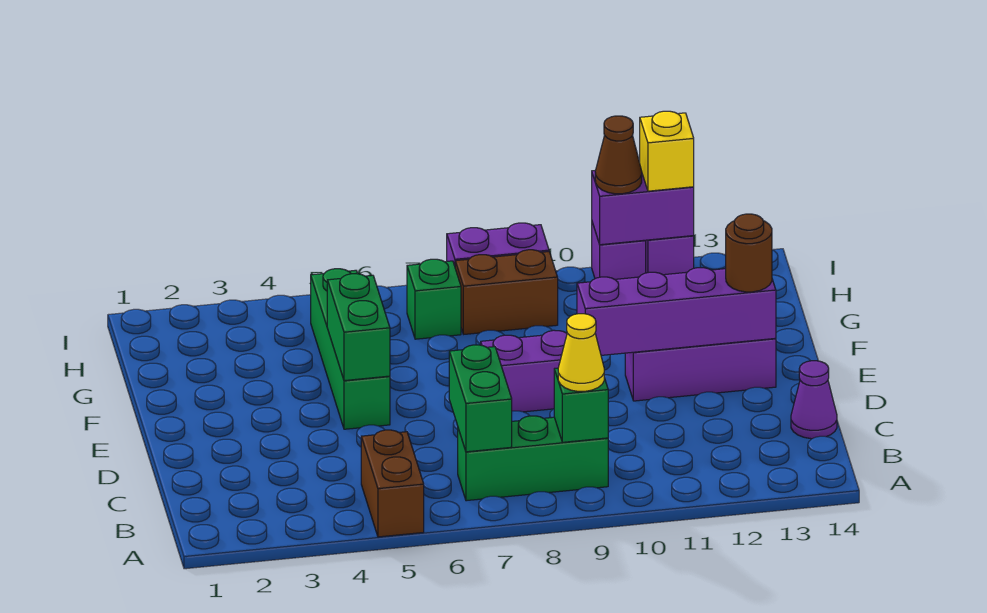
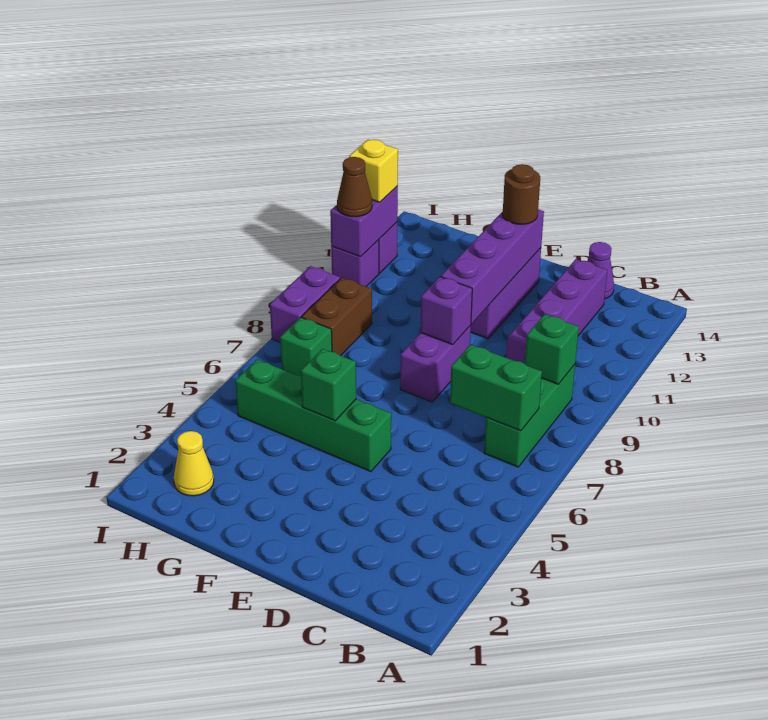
brown brick A5:B5 level 1 -> none
yellow cone B9 level 3 -> yellow cone H2 level 1
none -> purple brick C10:C13 level 1
green brick E5:F5 level 2 -> green brick F5 level 2
none -> purple brick E9 level 2

